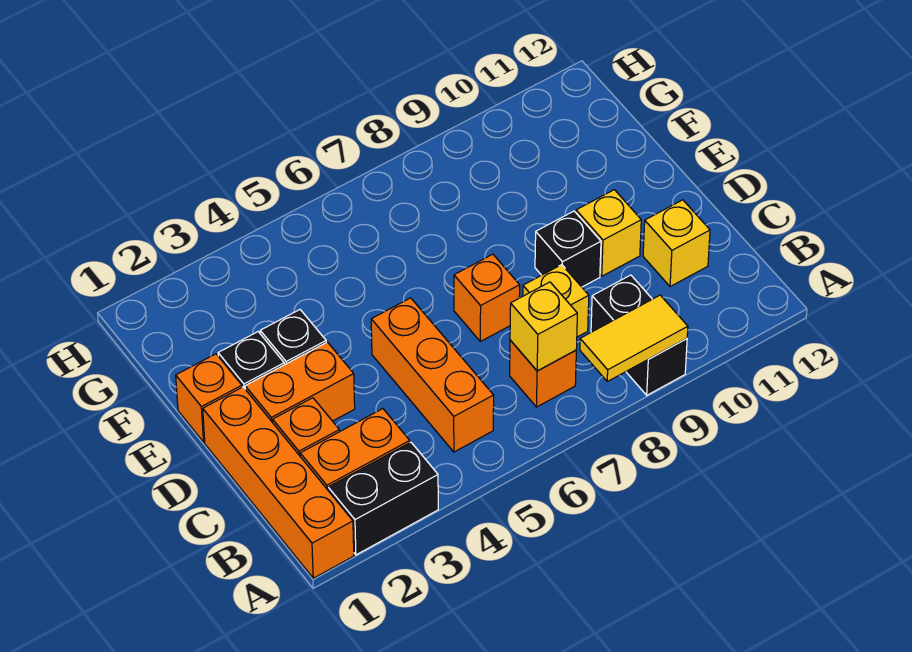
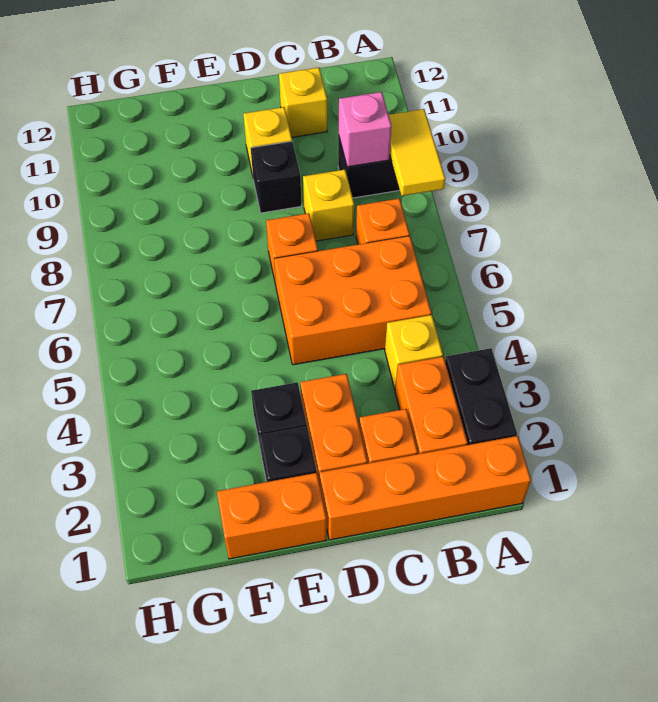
orange brick B5:D5 level 1 -> orange brick B5:D6 level 1
yellow brick B7 level 2 -> yellow brick B4 level 1
none -> pink brick B9 level 2
orange brick E1 level 1 -> orange brick E1:F1 level 1

